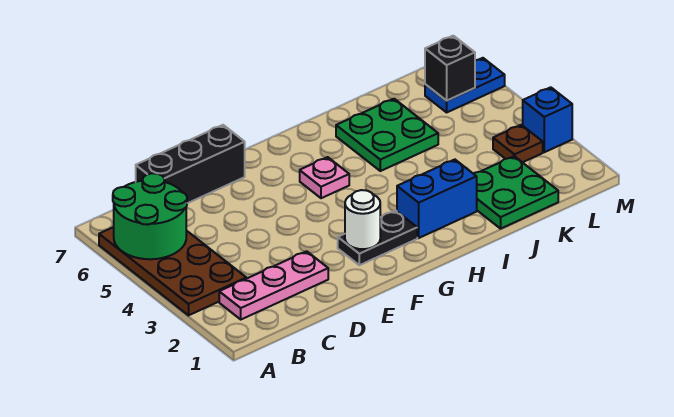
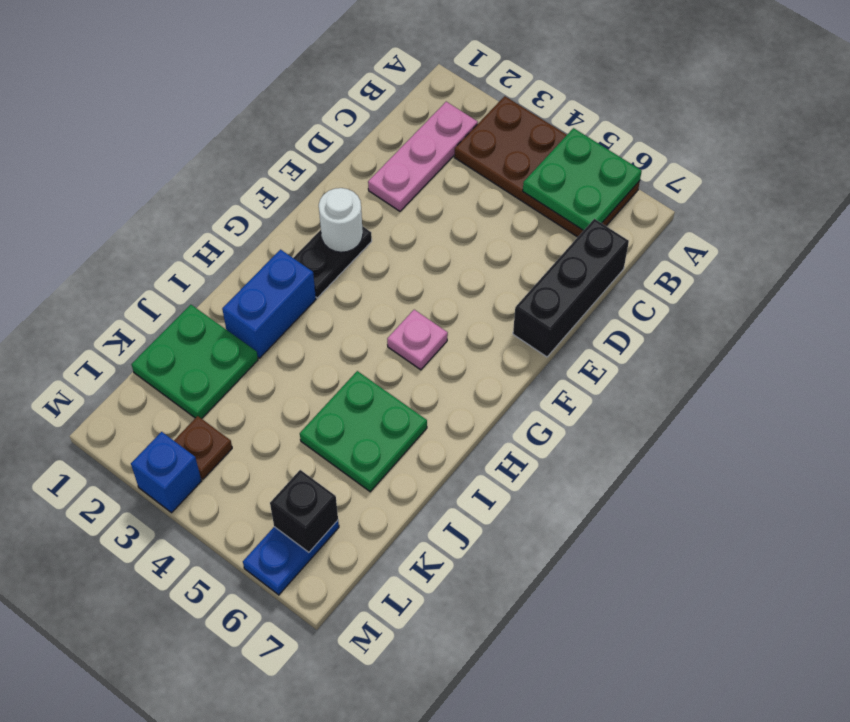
green round brick A5:B6 level 2 -> green plate A5:B6 level 2

